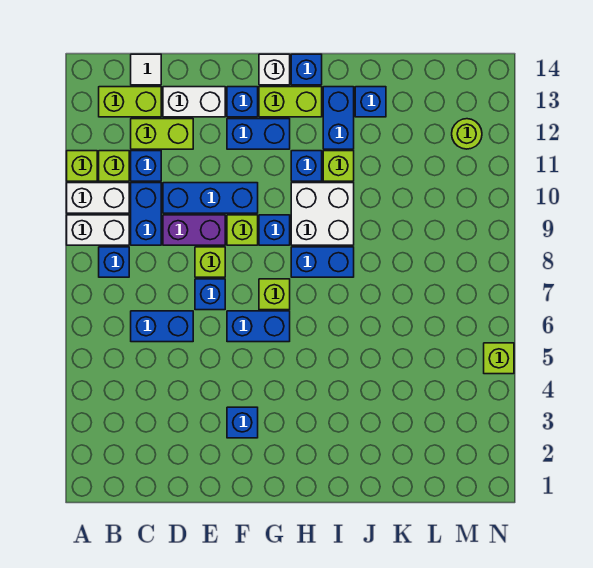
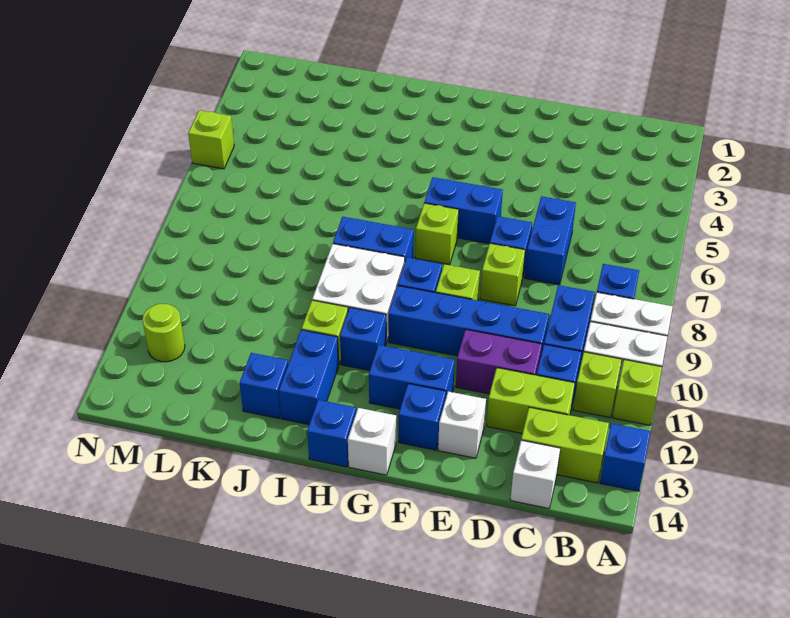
blue brick C6:D6 level 1 -> blue brick D6:D7 level 1
white tile C14 level 1 -> white brick C14 level 1
purple brick D9:E9 level 1 -> purple brick D11:E11 level 1
blue brick D10:F10 level 1 -> blue brick D10:G10 level 1
white brick D13:E13 level 1 -> white brick E13 level 1
blue brick F3 level 1 -> blue brick A13 level 1
lime brick G13:H13 level 1 -> none

